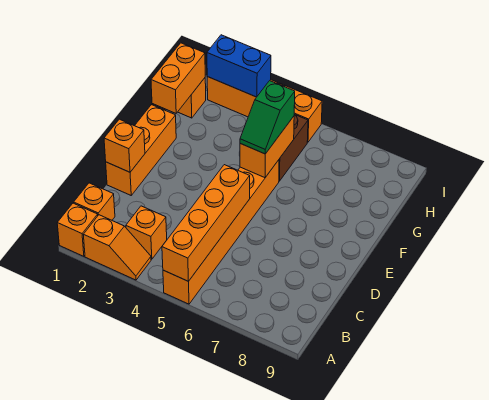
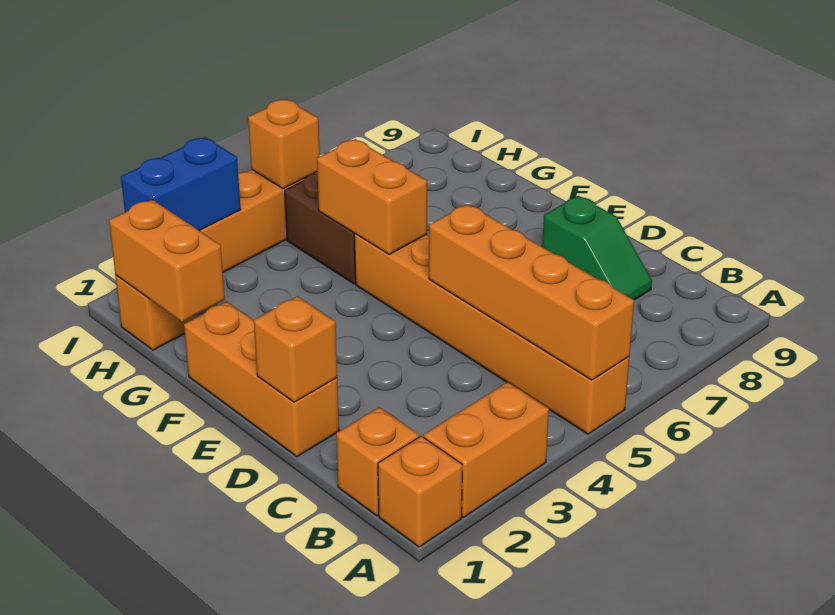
orange slope A2:A3 level 1 top 2 -> orange brick A2:A3 level 1
orange brick B3 level 1 -> orange brick I5 level 2
green slope F5:G5 level 3 top G -> green slope C8:D8 level 1 top D

